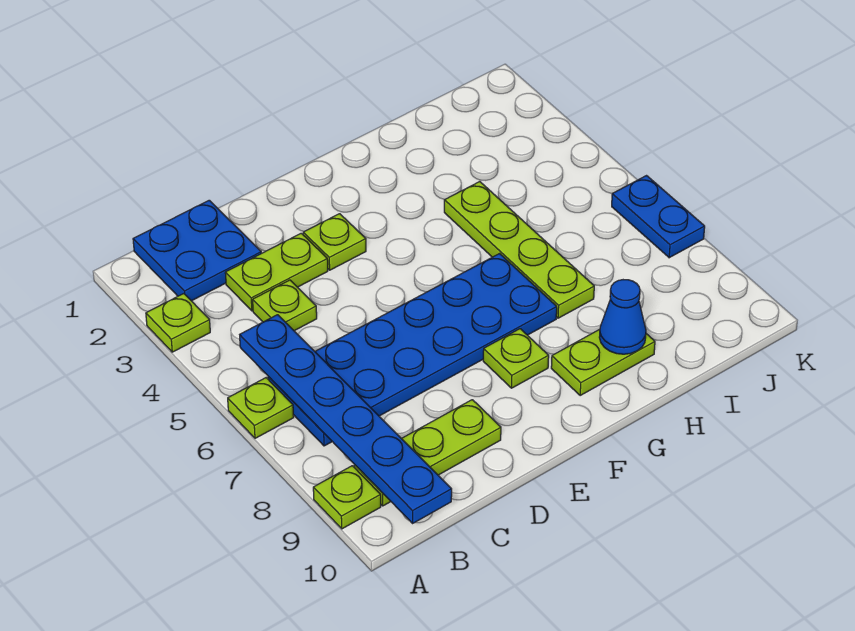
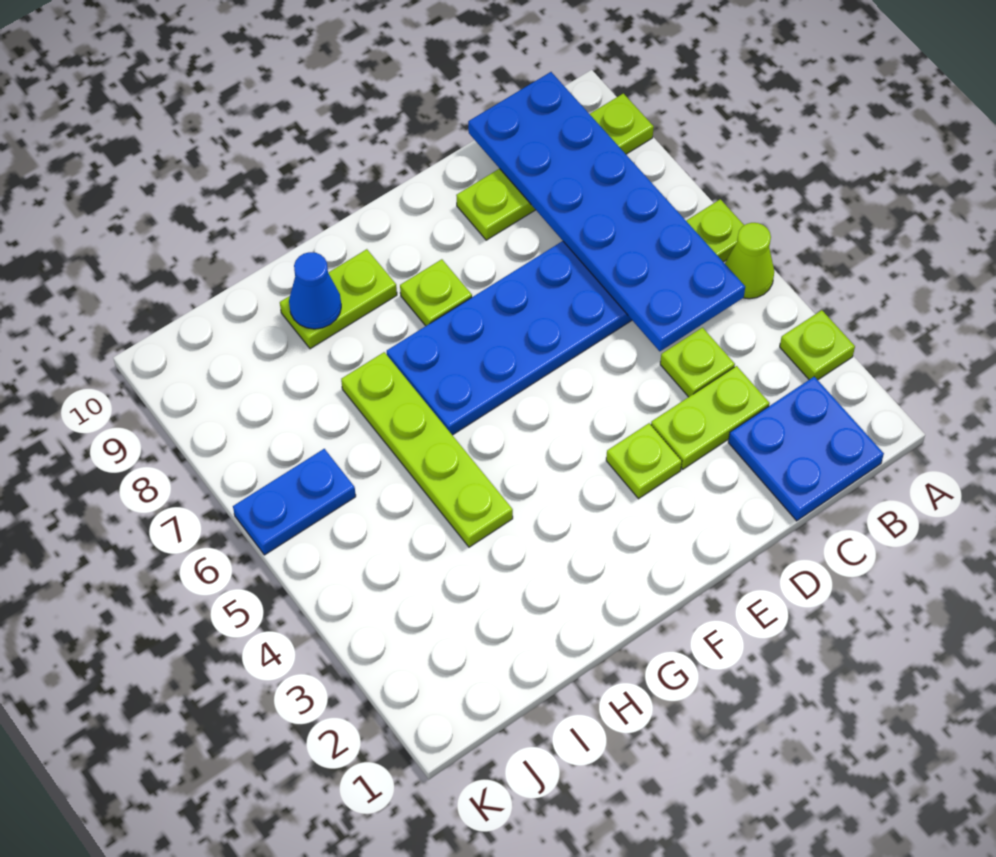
none -> lime cone A5 level 1
blue plate B5:B10 level 2 -> blue plate B5:C10 level 2
blue plate K6:K7 level 1 -> blue plate J6:K6 level 1

